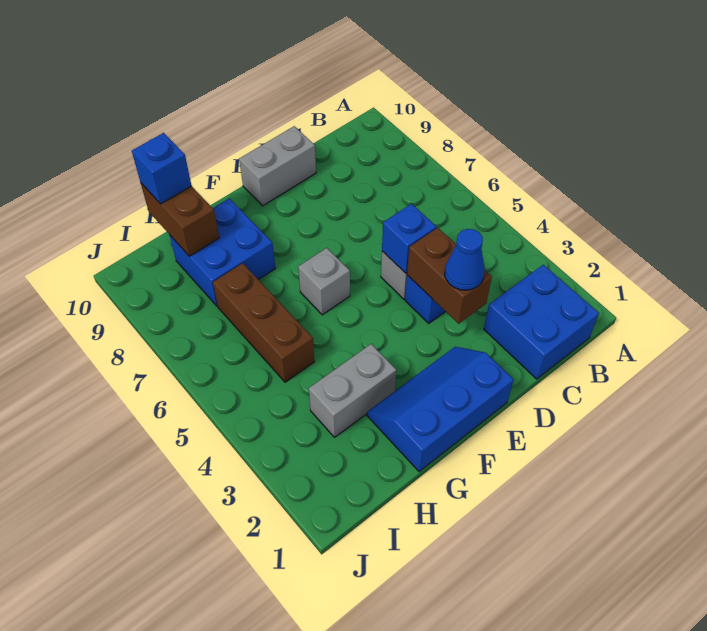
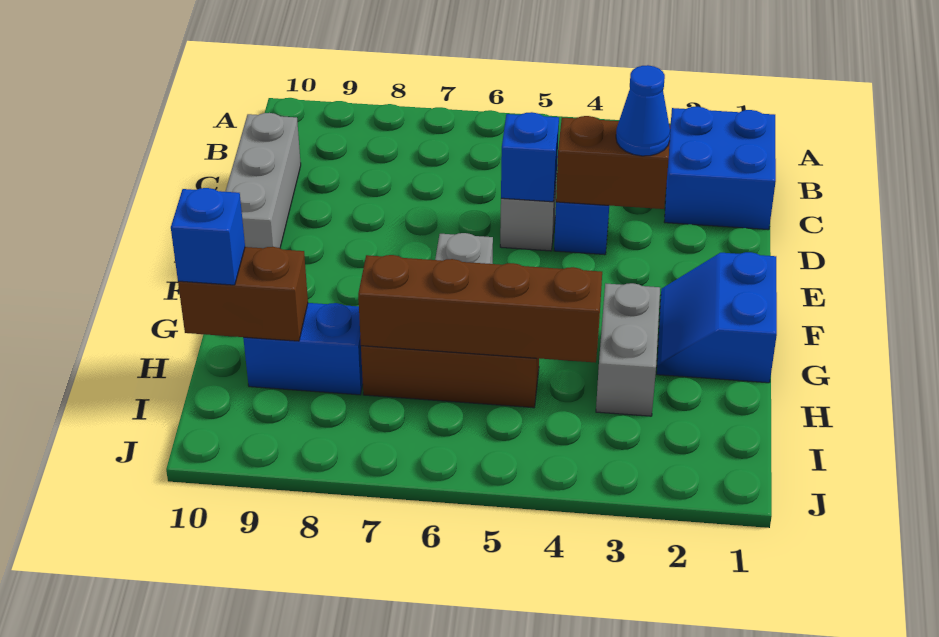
grey brick D10:E10 level 1 -> grey brick C10:E10 level 1
blue slope E1:G2 level 1 top 1 -> blue slope F1:G2 level 1 top 1
blue brick G8:H9 level 1 -> blue brick H8:H9 level 1
none -> brown brick H4:H7 level 2

